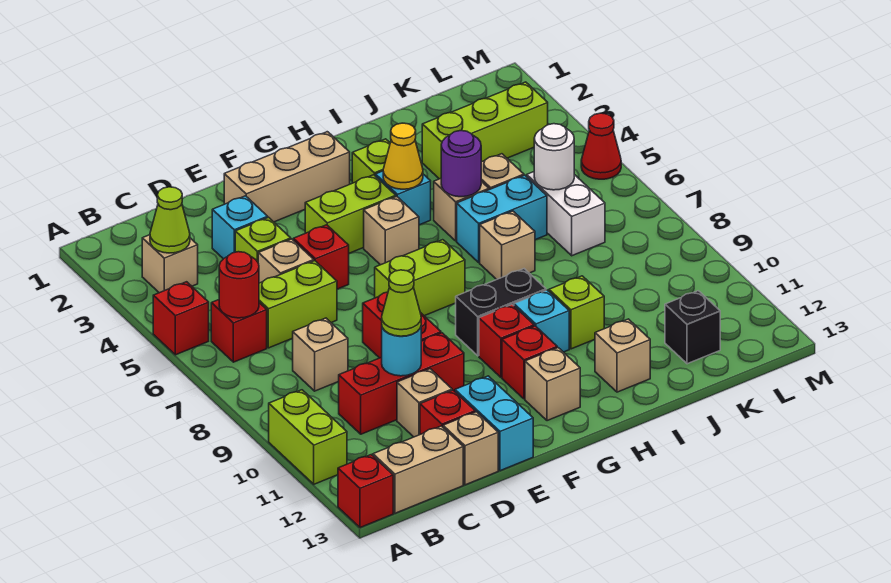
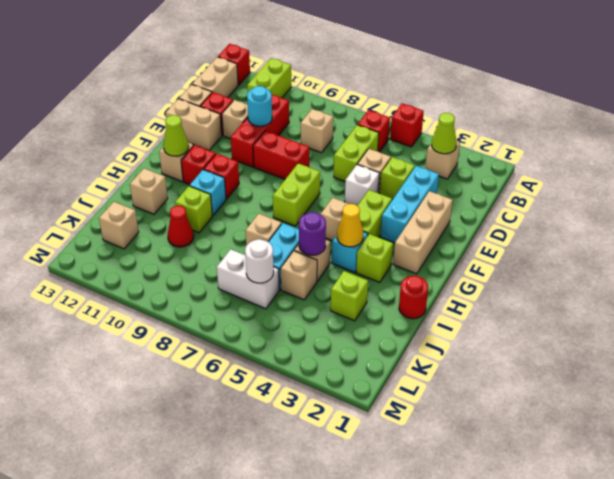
lime brick A10:A11 level 1 -> lime brick A11:B11 level 1
red round brick B6 level 2 -> red round brick I1 level 1
cyan brick D3 level 1 -> cyan brick D3:F3 level 1
lime cone D10 level 3 -> lime cone G12 level 2
red brick E5 level 1 -> white brick E5 level 1
cyan brick E12:E13 level 1 -> tan brick E12:E13 level 1
black brick G9:H9 level 1 -> none
lime brick J3:L3 level 1 -> lime brick J3 level 1
black brick K12 level 1 -> tan brick K12 level 1
red cone M5 level 1 -> red cone J10 level 1

